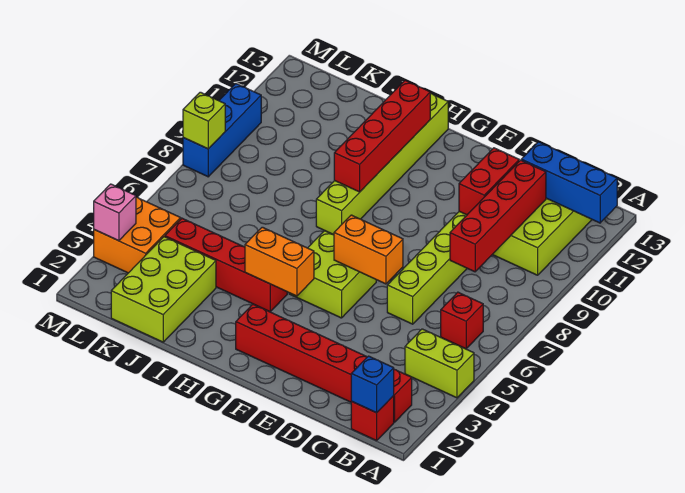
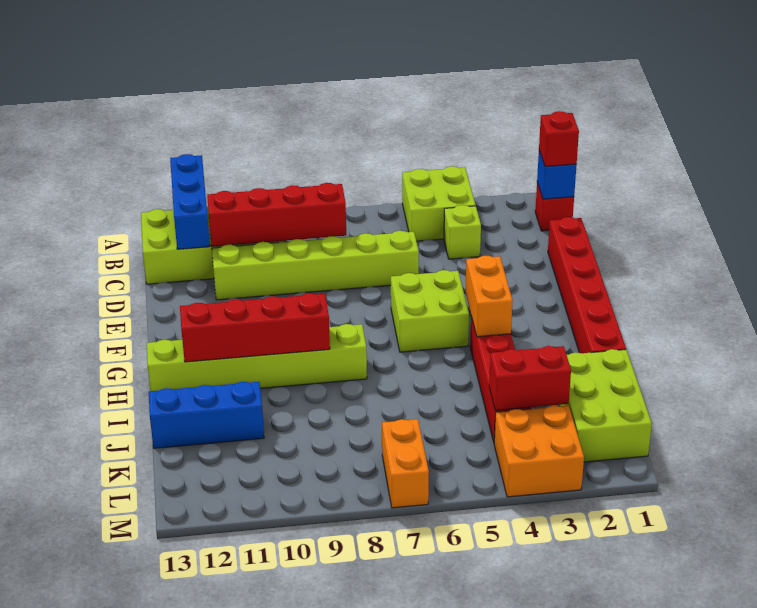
lime brick A4:B4 level 1 -> lime brick A4:B5 level 1
red brick B2:G2 level 1 -> red brick D1:I1 level 1
red brick B6 level 1 -> red brick B1 level 3
red brick D10:D11 level 2 -> red brick K3:K4 level 2
orange brick E6:F6 level 2 -> orange brick L7:M7 level 1
lime brick J1:K3 level 1 -> lime brick J1:L2 level 1
pink brick M3 level 2 -> none
blue brick M8:M10 level 1 -> blue brick J11:J13 level 1
lime brick M8 level 2 -> lime brick C4 level 1

